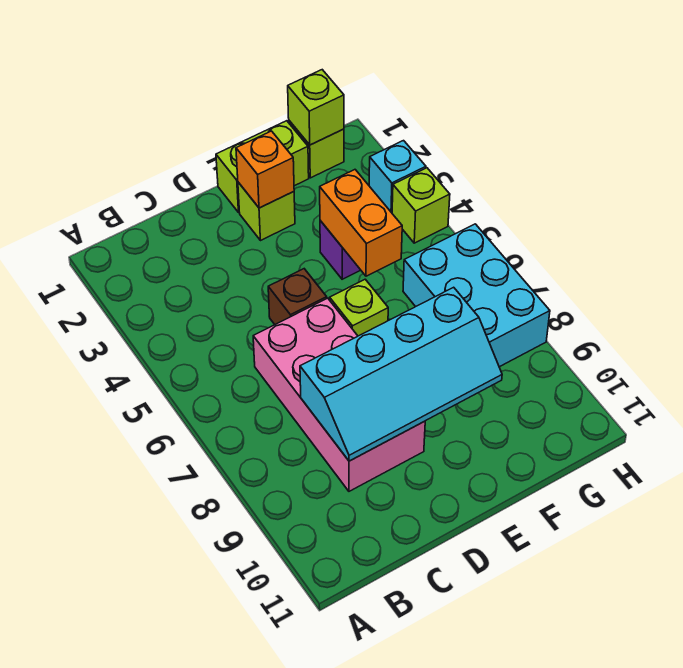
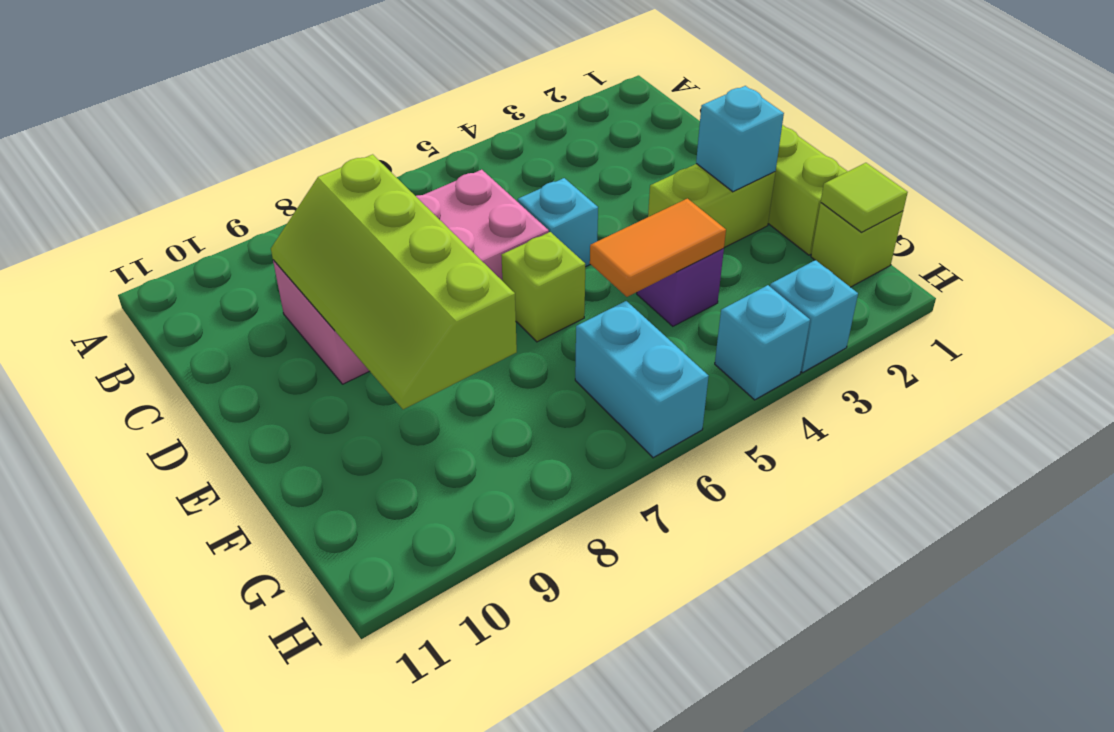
cyan slope C8:F9 level 2 top 8 -> lime slope C8:F9 level 2 top 8
brown brick D5 level 1 -> cyan brick D5 level 1
lime brick E2 level 1 -> lime brick E2:E3 level 1
orange brick E2 level 2 -> cyan brick E2 level 2
orange brick F4:F5 level 2 -> orange tile F4:F5 level 2
lime brick G1 level 2 -> lime tile G1 level 2
cyan brick G6:H8 level 1 -> cyan brick G6:H6 level 1
lime brick H4 level 1 -> cyan brick H4 level 1

